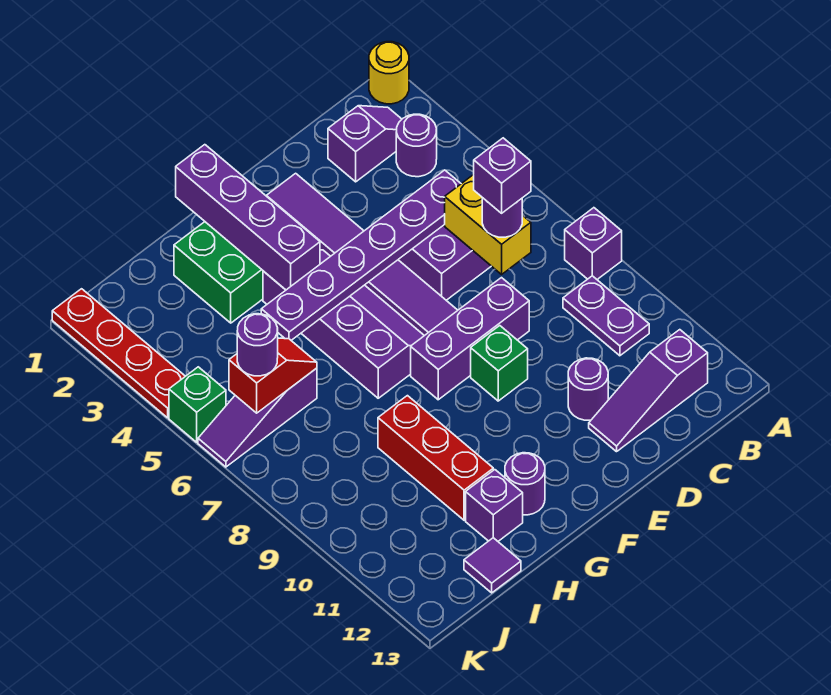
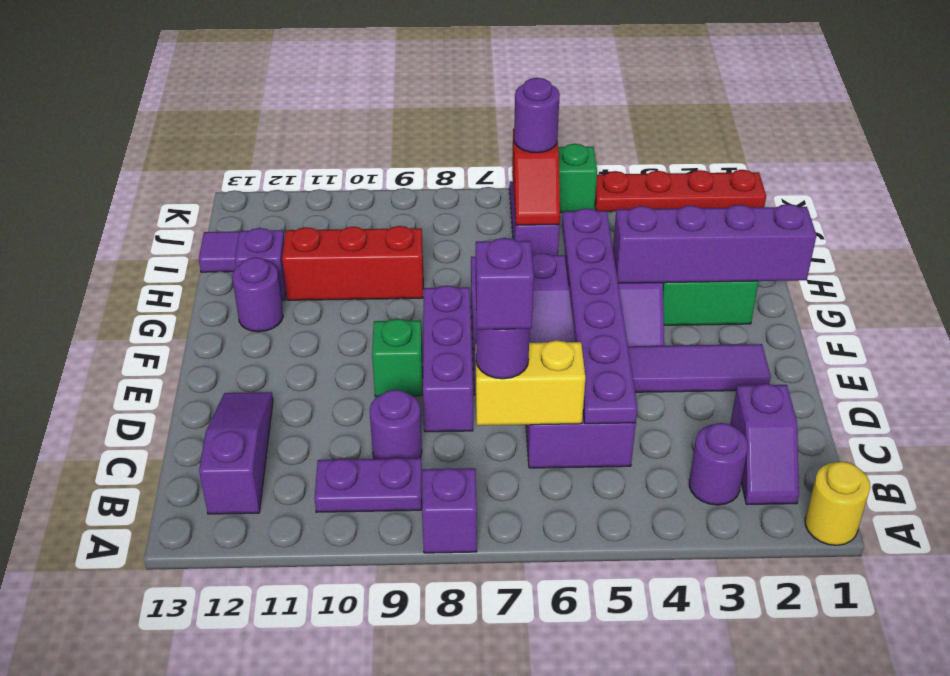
purple round brick D11 level 1 -> purple round brick C9 level 1

